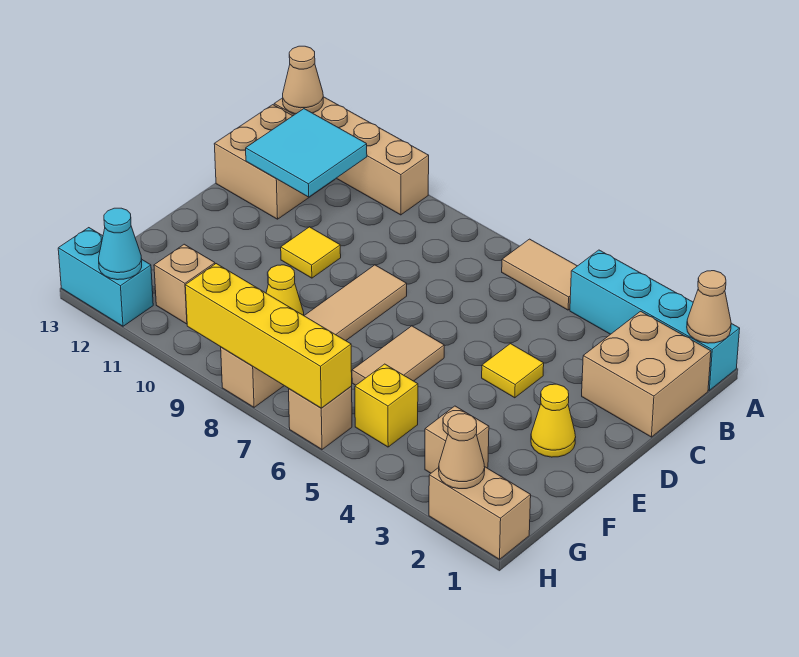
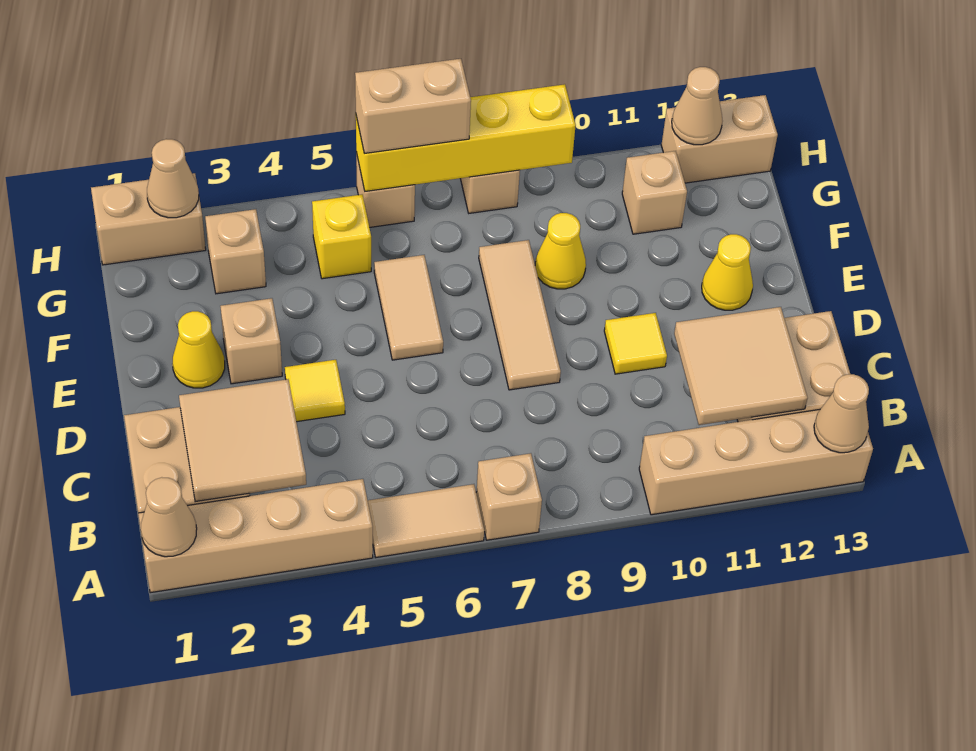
cyan brick A1:A4 level 1 -> tan brick A1:A4 level 1
none -> tan brick A7 level 1
none -> tan tile B2:C3 level 2
cyan tile B11:C12 level 2 -> tan tile B11:C12 level 2
none -> tan brick E3 level 1
none -> yellow cone E12 level 1
none -> tan brick H6:H7 level 3
cyan brick H12:H13 level 1 -> tan brick H12:H13 level 1
cyan cone H12 level 2 -> tan cone H12 level 2

